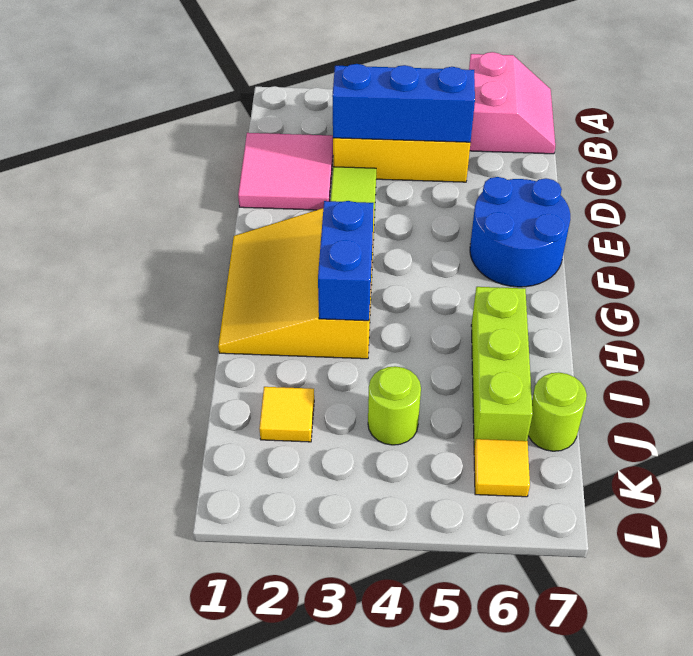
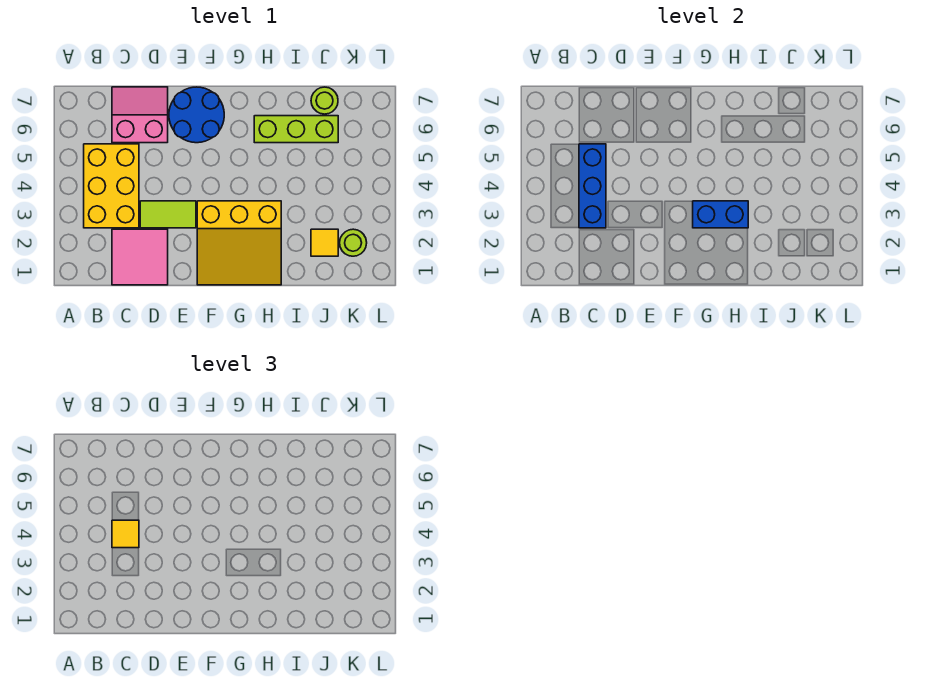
pink slope A6:B7 level 1 top 6 -> pink slope C6:D7 level 1 top 6
lime round brick J4 level 1 -> lime round brick K2 level 1
yellow tile K6 level 1 -> yellow tile C4 level 3

